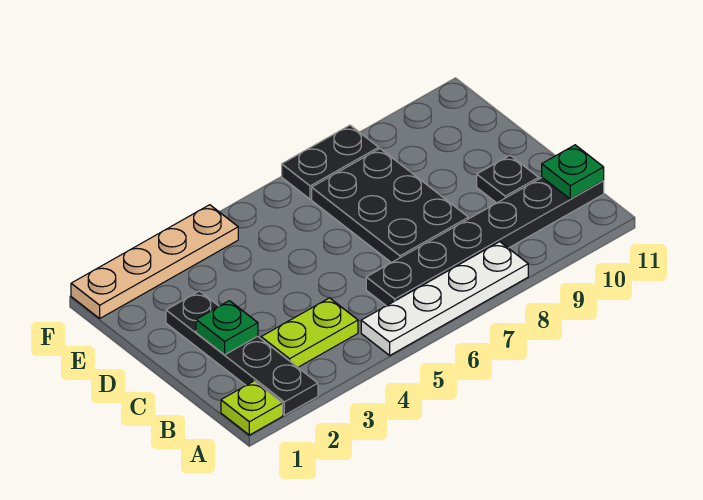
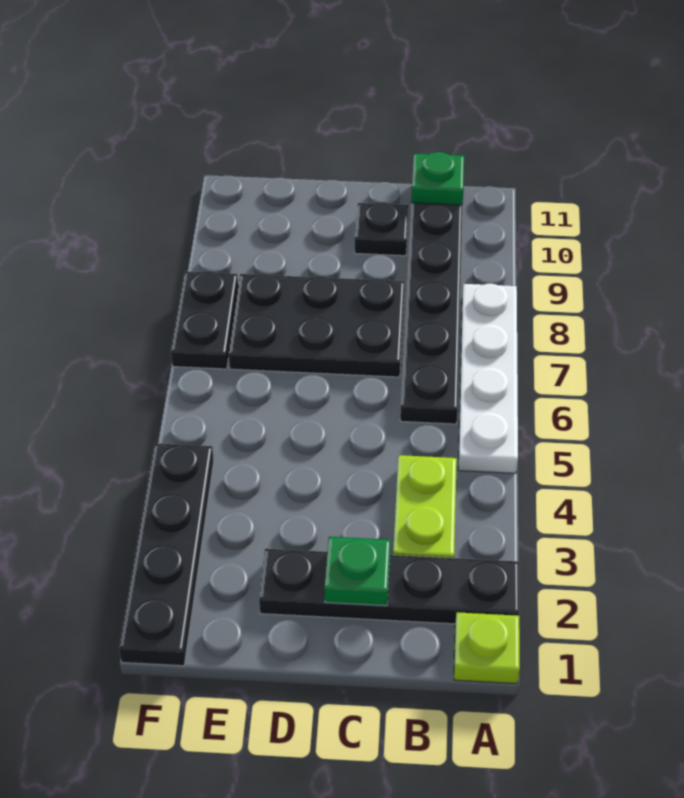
tan plate F1:F4 level 1 -> black plate F1:F4 level 1

